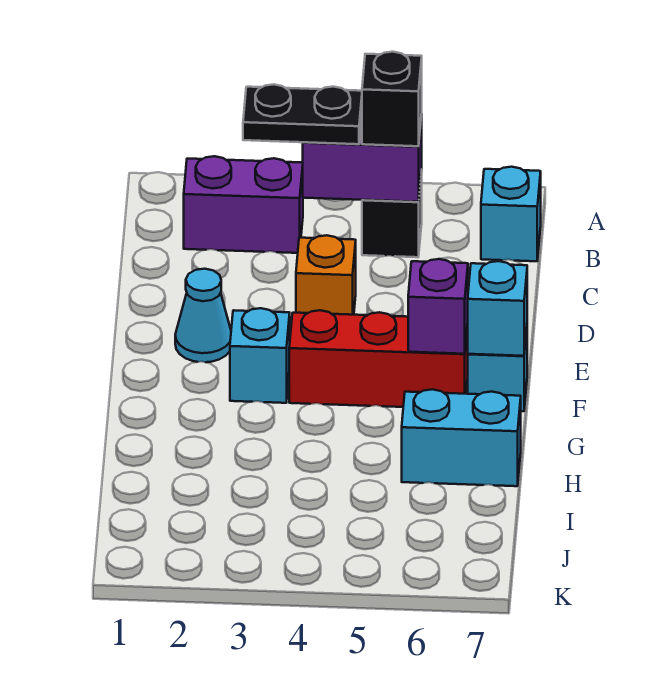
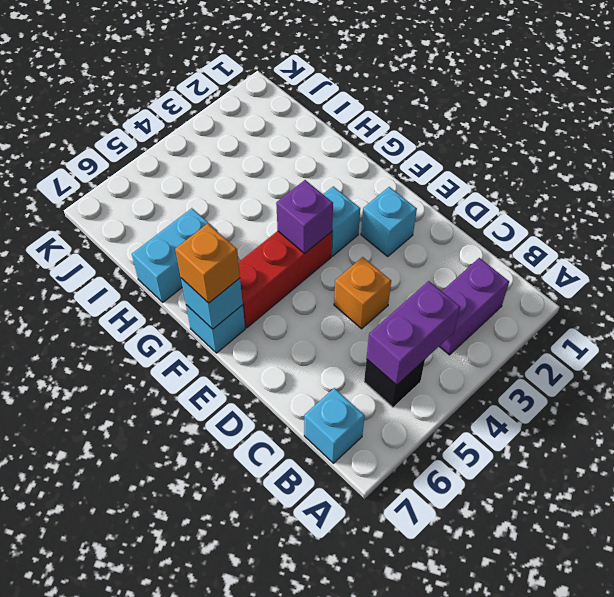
black plate B3:B4 level 3 -> none
black brick B5 level 3 -> none
cyan cone E2 level 1 -> cyan brick E2 level 1
purple brick F6 level 2 -> purple brick F4 level 2
none -> orange brick F7 level 3

